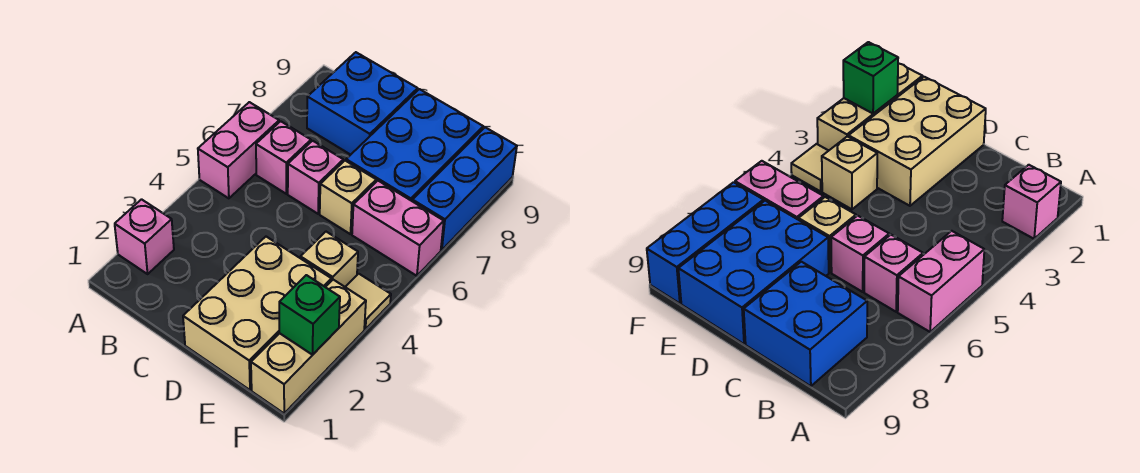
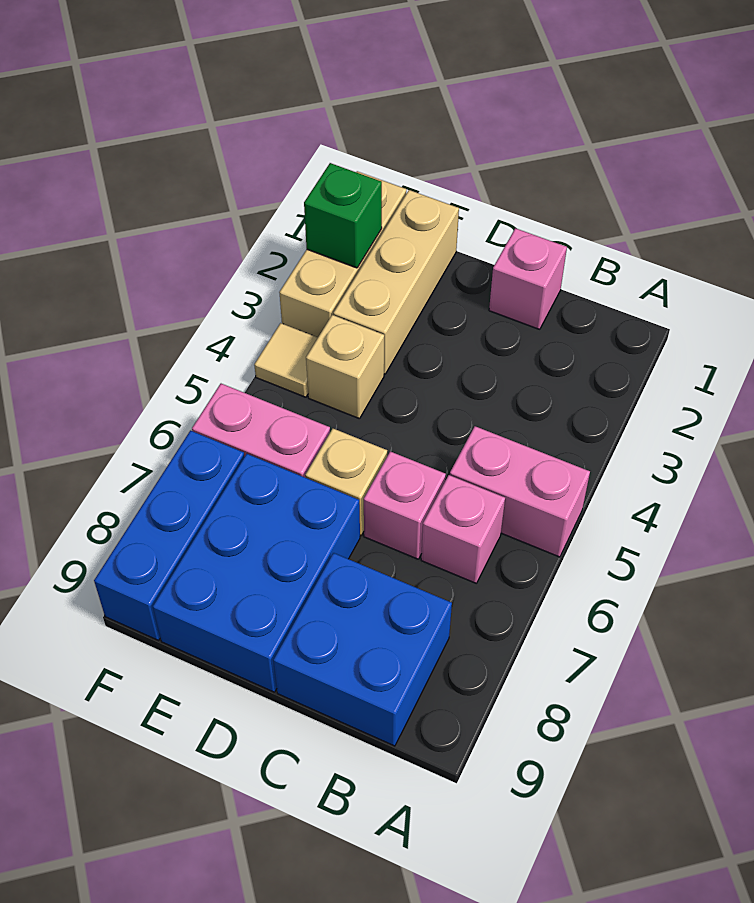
pink brick A2 level 1 -> pink brick C1 level 1
pink brick A5:A6 level 1 -> pink brick A5:B5 level 1
tan brick D1:E3 level 1 -> tan brick E1:E3 level 1

